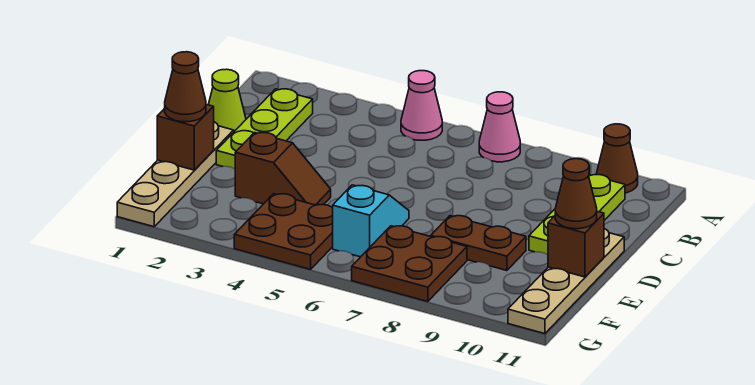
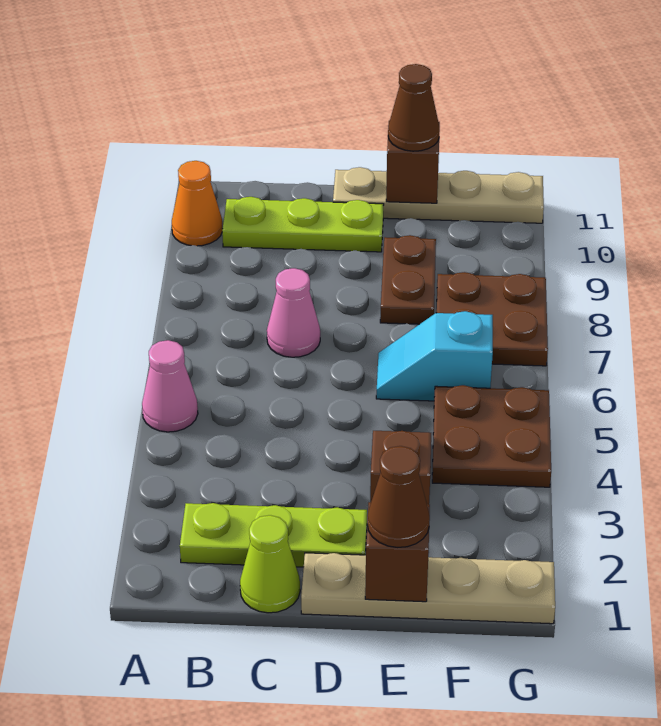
pink cone A7 level 1 -> pink cone C7 level 1
brown cone A10 level 1 -> orange cone A10 level 1

